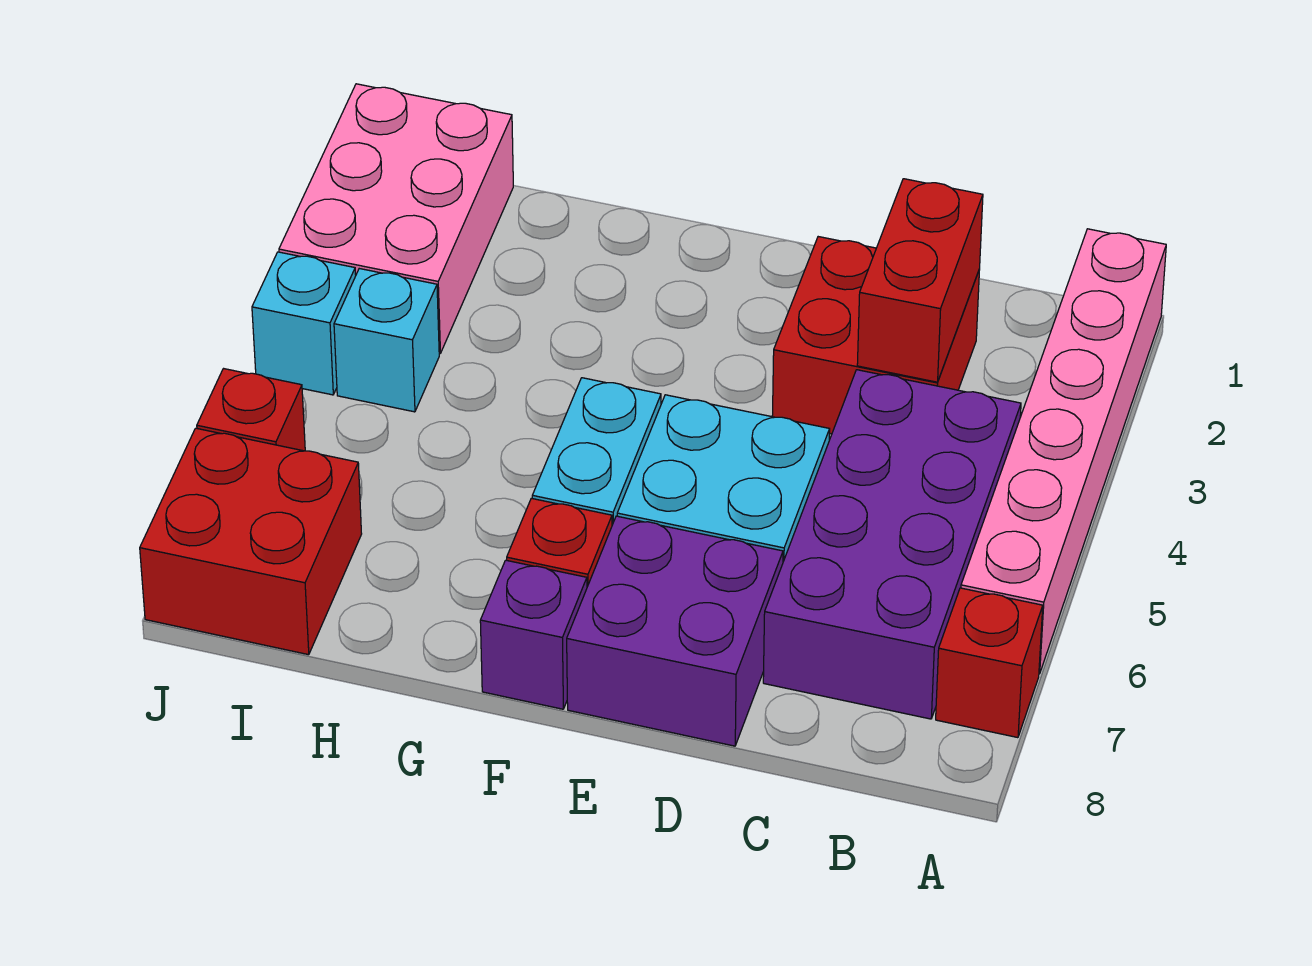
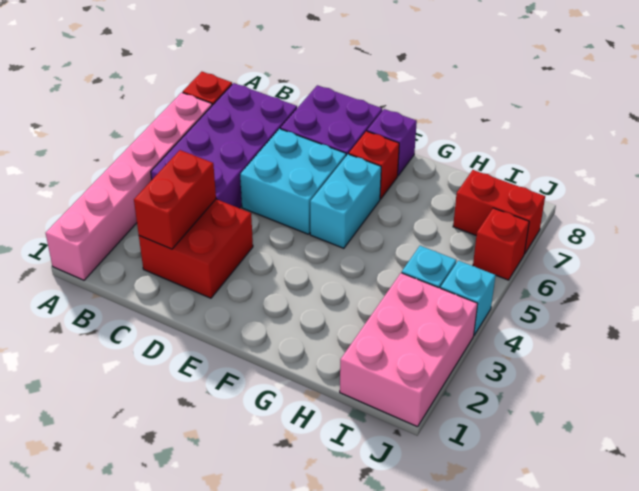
red brick I7:J8 level 1 -> red brick I7:J7 level 1

